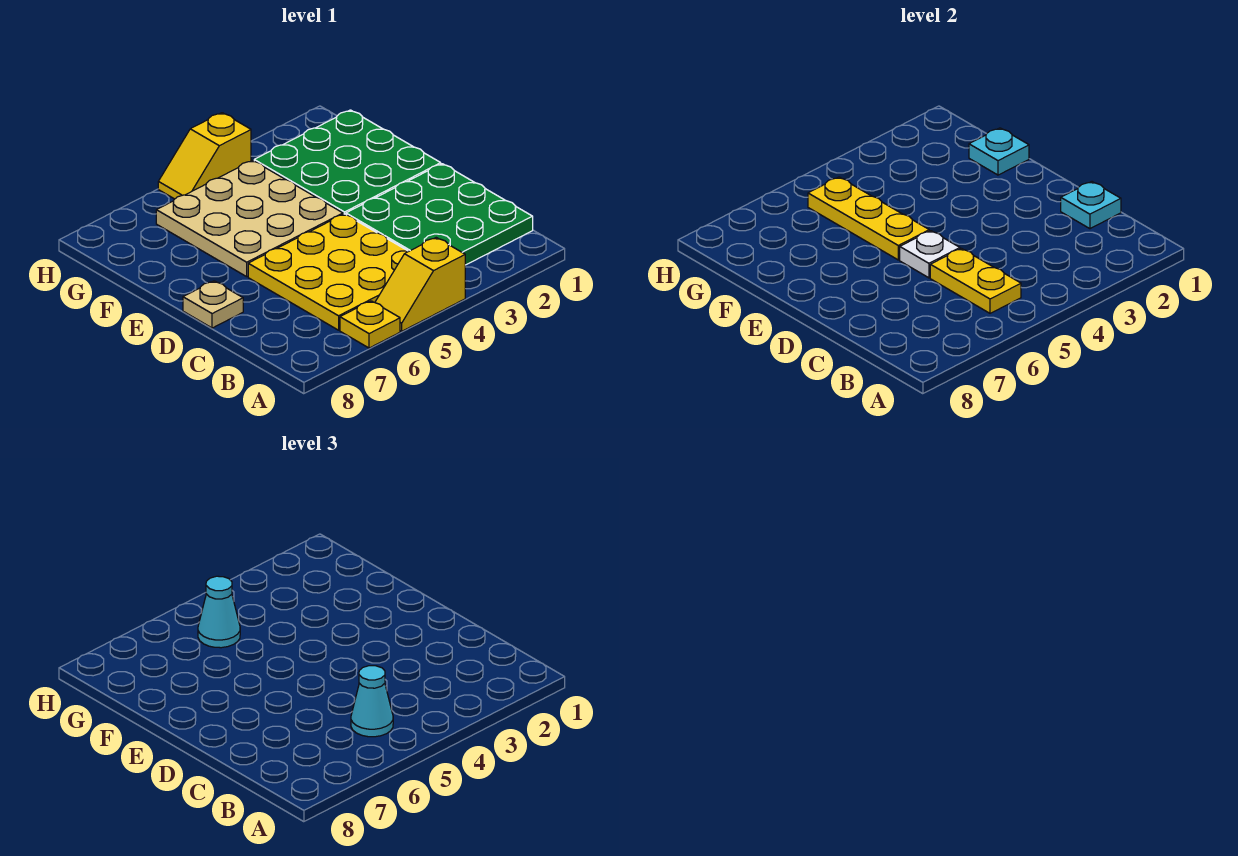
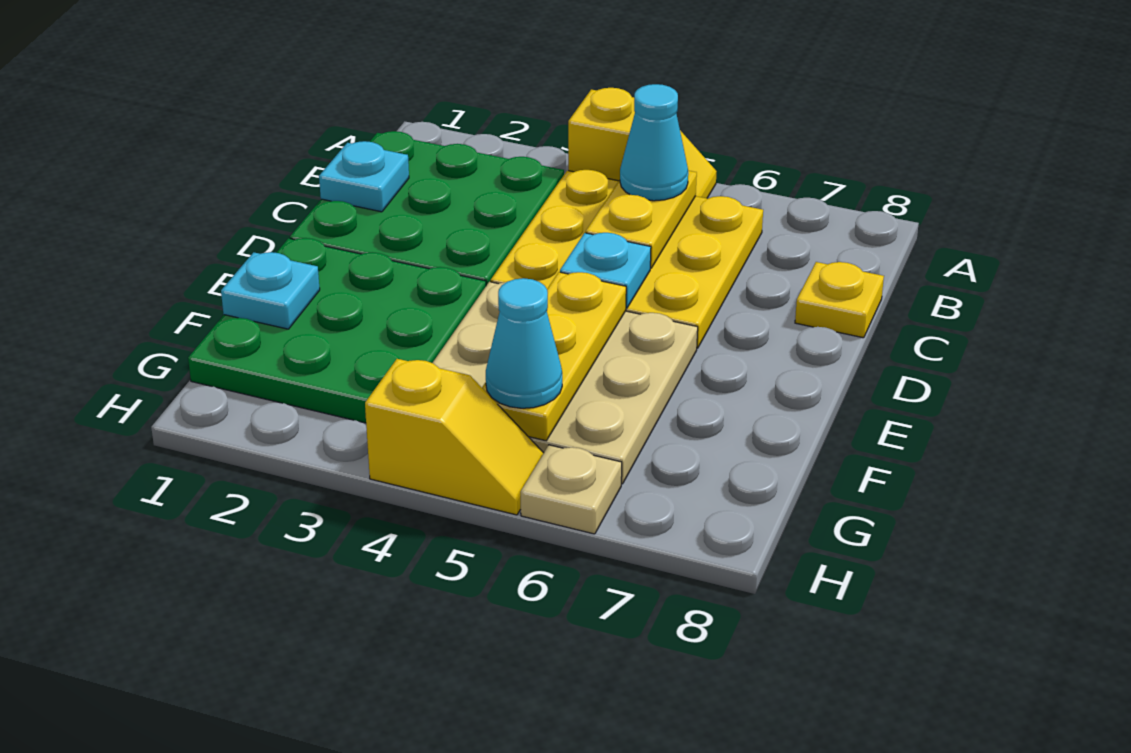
yellow plate A6 level 1 -> yellow plate C8 level 1
white plate D5 level 2 -> cyan plate D5 level 2
tan plate D8 level 1 -> tan plate H6 level 1

